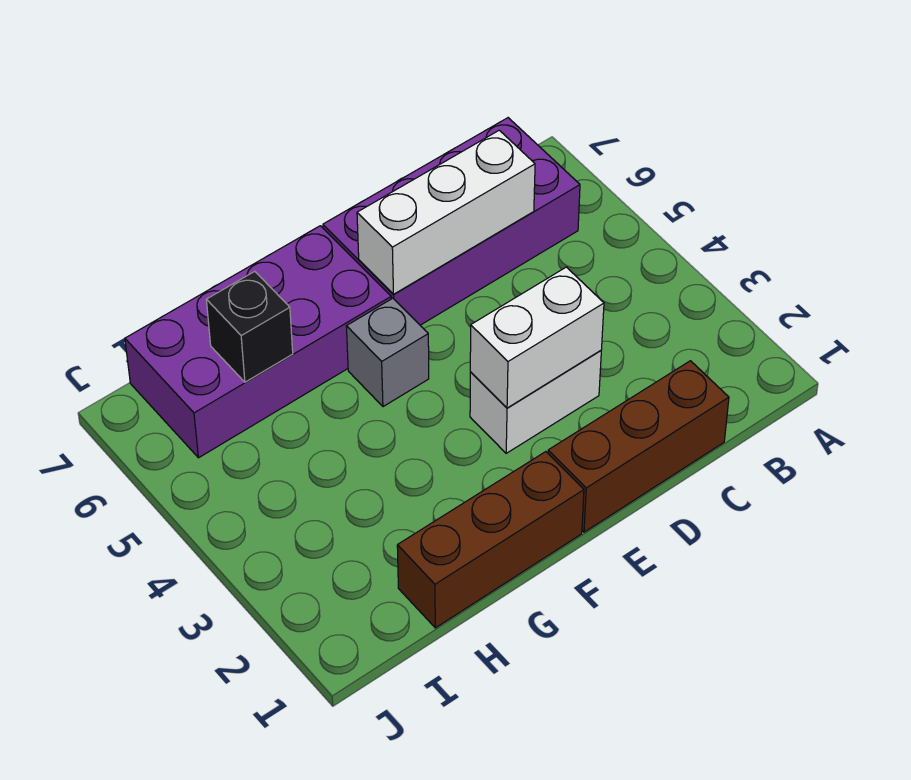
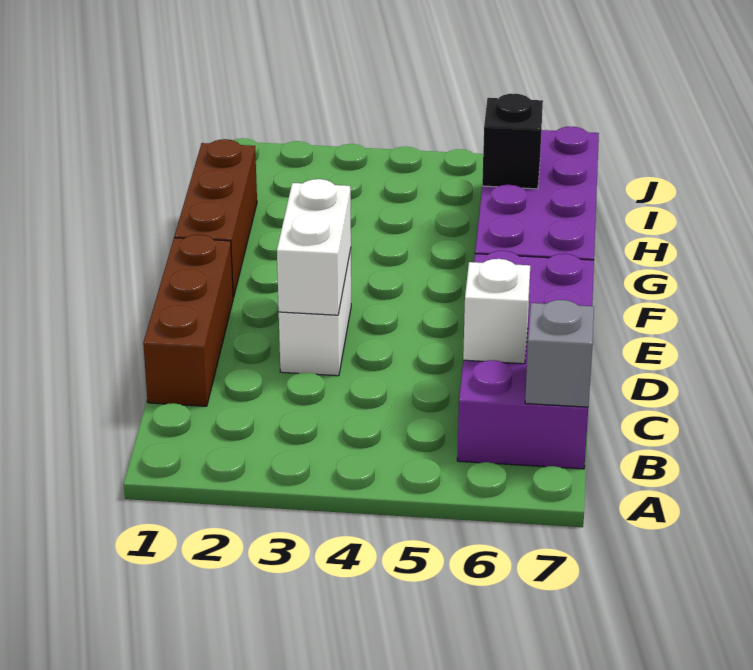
white brick C6:E6 level 2 -> white brick C6 level 2
grey brick F5 level 1 -> grey brick B7 level 2

